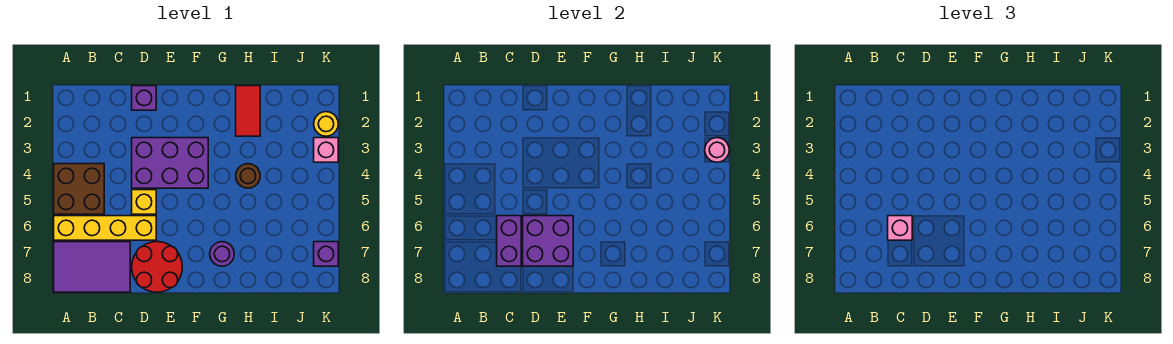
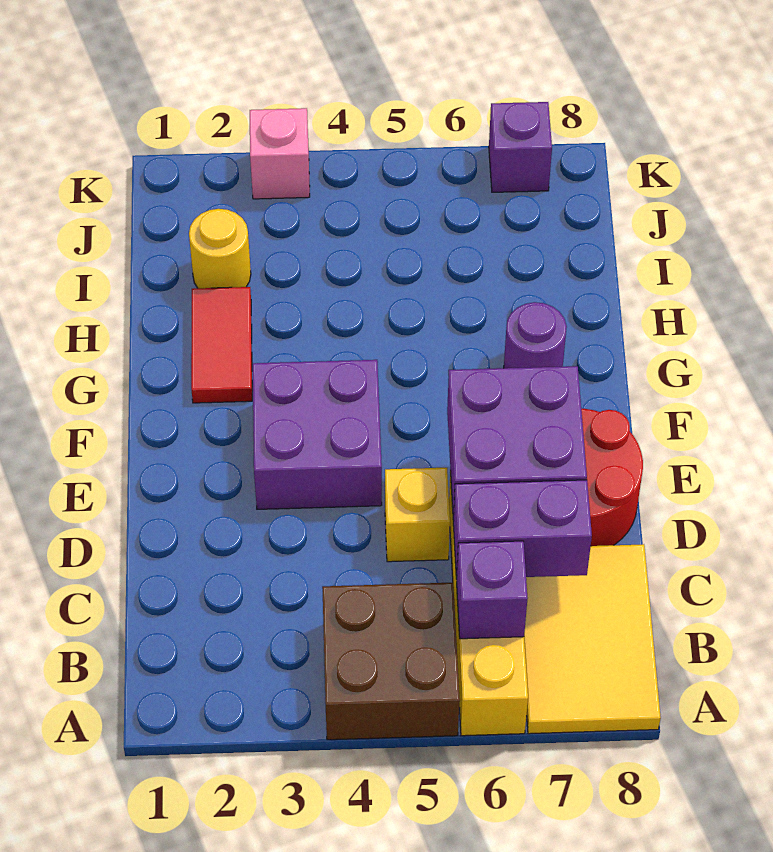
purple tile A7:C8 level 1 -> yellow tile A7:C8 level 1
pink brick C6 level 3 -> none
purple brick D1 level 1 -> purple brick B6 level 2
purple brick D3:F4 level 1 -> purple brick E3:F4 level 1
red tile H1:H2 level 1 -> red tile G2:H2 level 1
brown round brick H4 level 1 -> none
yellow round brick K2 level 1 -> yellow round brick I2 level 1
pink round brick K3 level 2 -> none

